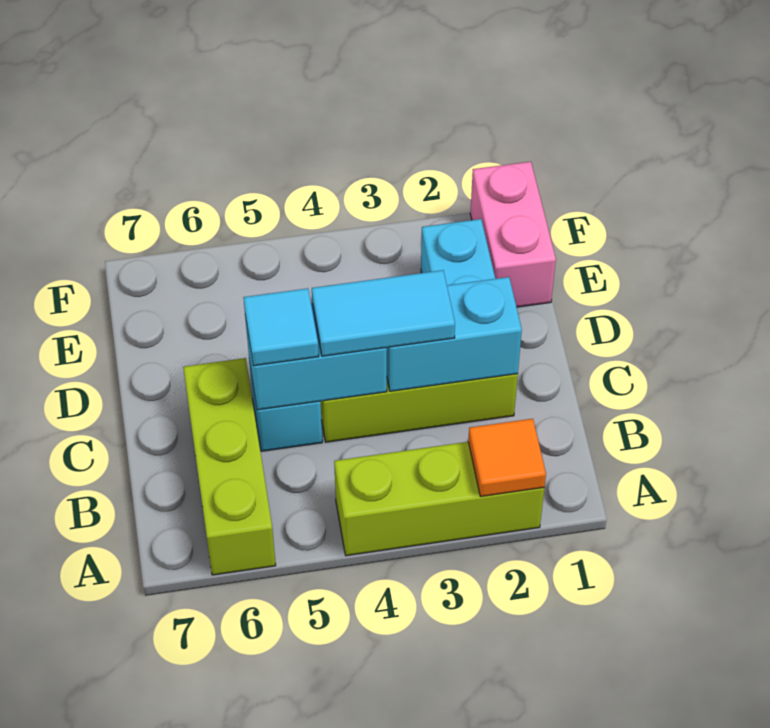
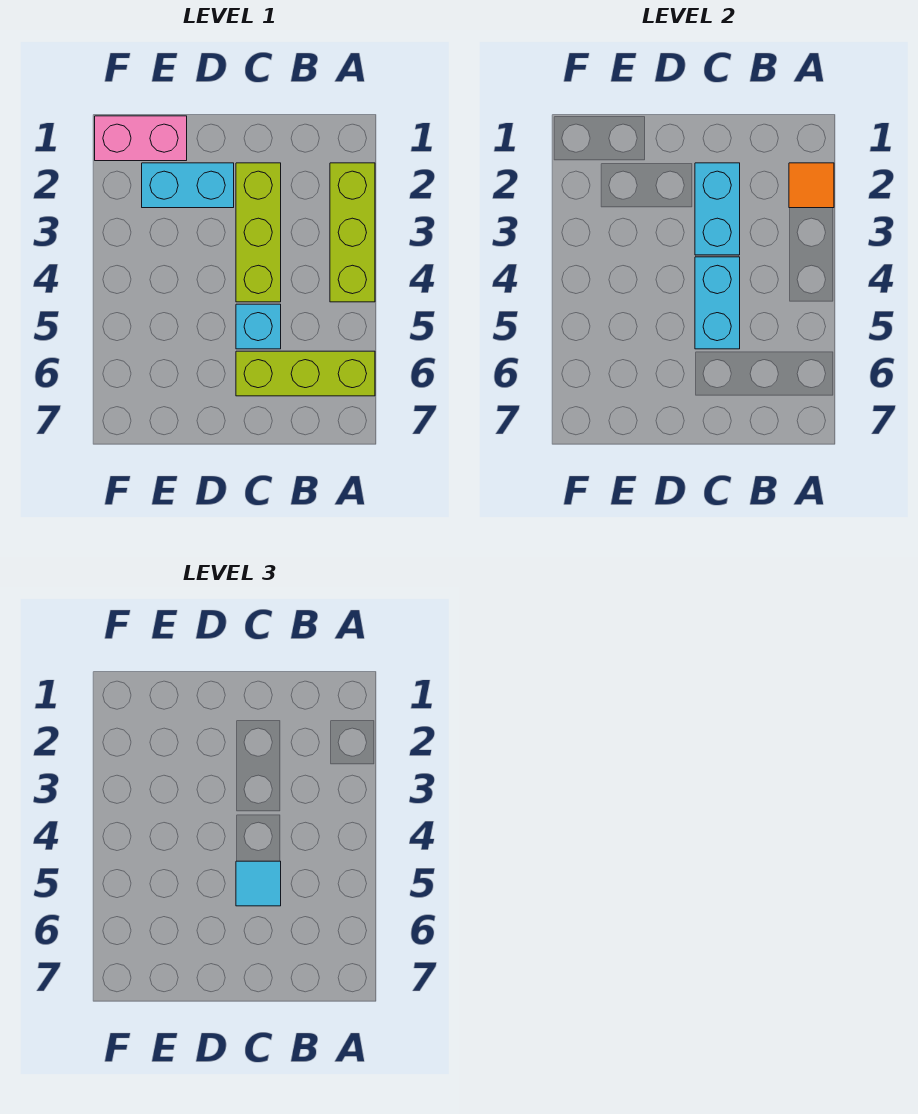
cyan tile C3:C4 level 3 -> none

